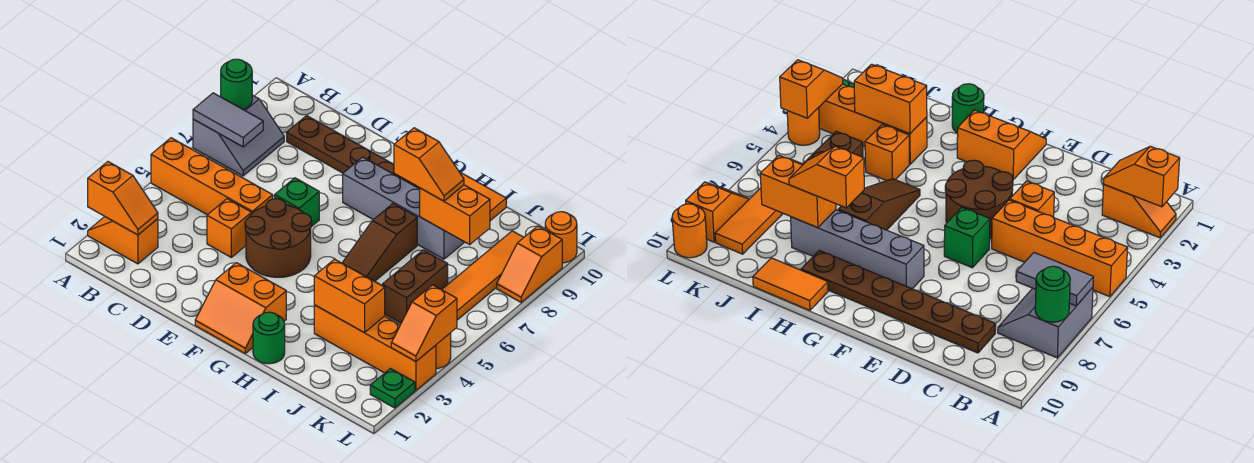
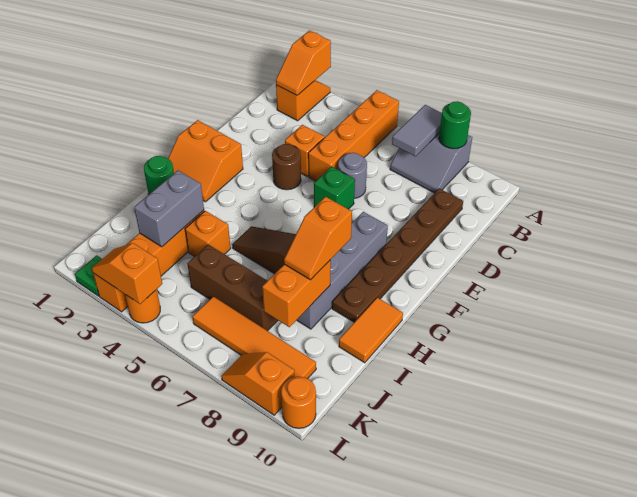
none -> grey round brick D6 level 1
brown round brick E4:F5 level 1 -> brown round brick E4 level 1
orange slope F1:G2 level 1 top 2 -> orange slope F1:G2 level 1 top F
orange brick I3:J3 level 2 -> grey brick I3:J3 level 2
brown brick J5:J6 level 1 -> brown brick J5:J7 level 1

